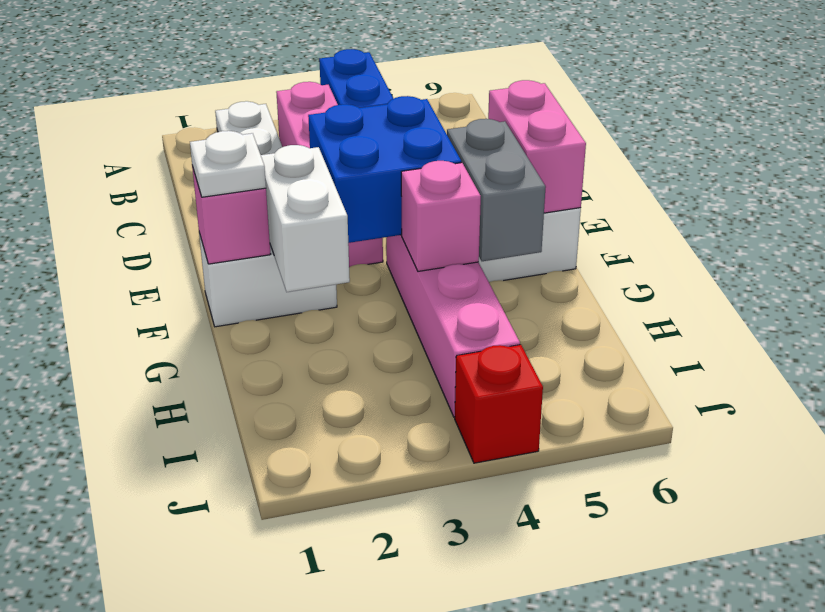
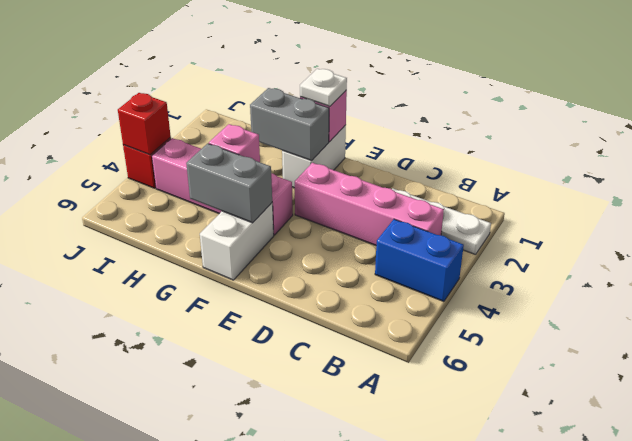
blue brick E3:F4 level 2 -> none
pink brick E6:F6 level 2 -> none
white brick F2:G2 level 2 -> grey brick F2:G2 level 2
none -> red brick J4 level 2

